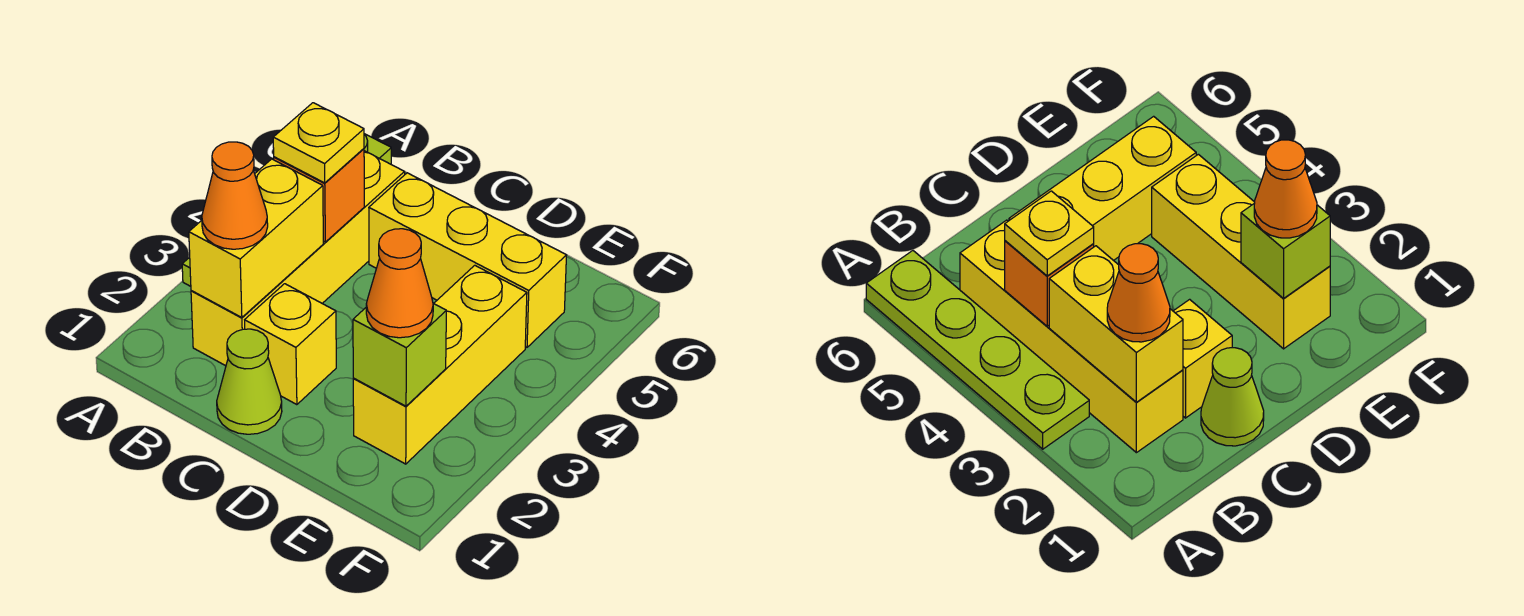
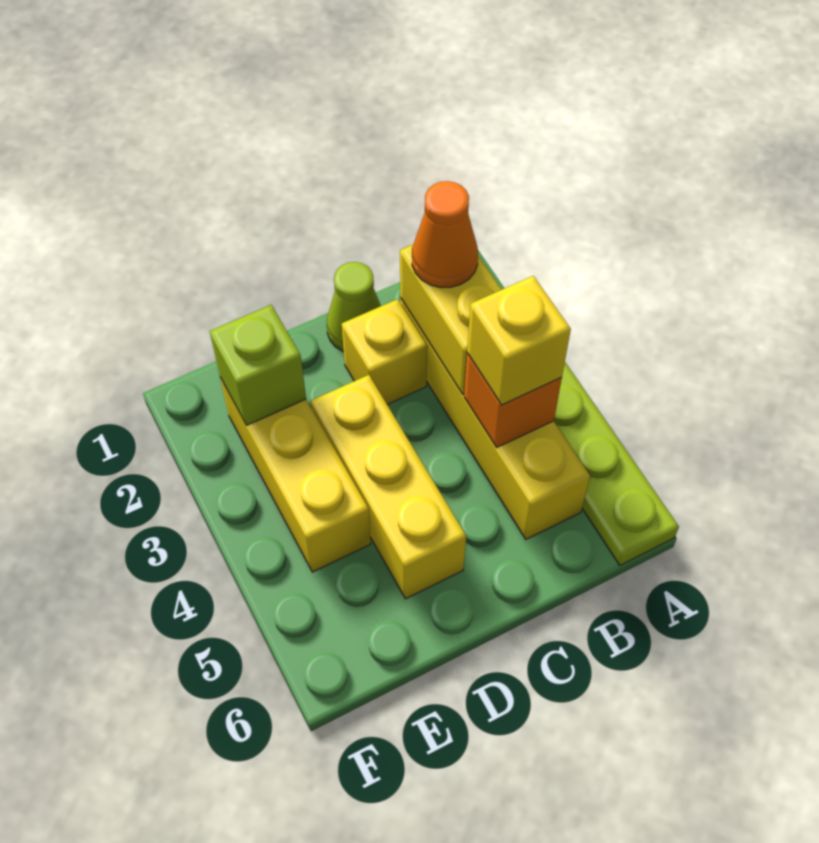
yellow plate B4 level 3 -> yellow brick B4 level 3
yellow brick C5:E5 level 1 -> yellow brick D3:D5 level 1
orange cone E2 level 3 -> none

